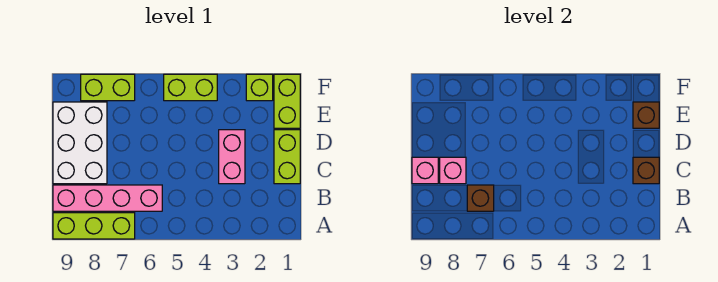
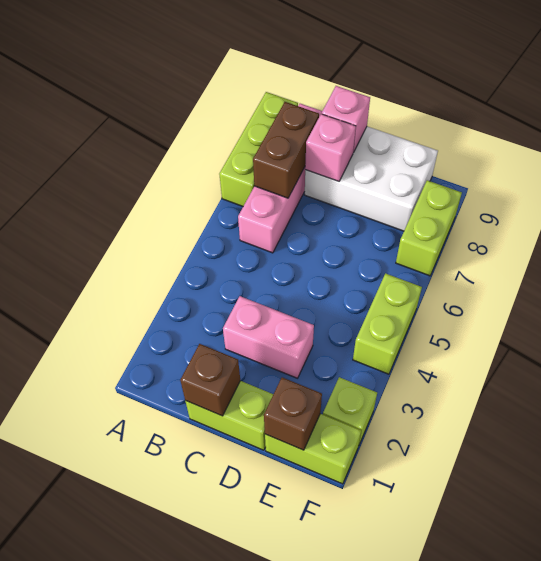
brown brick B7 level 2 -> brown brick B7:B8 level 2

